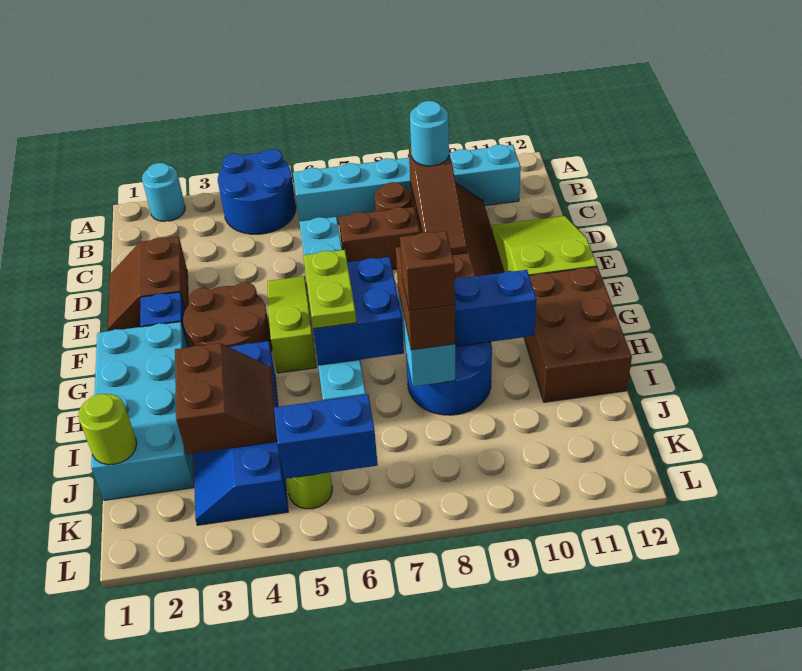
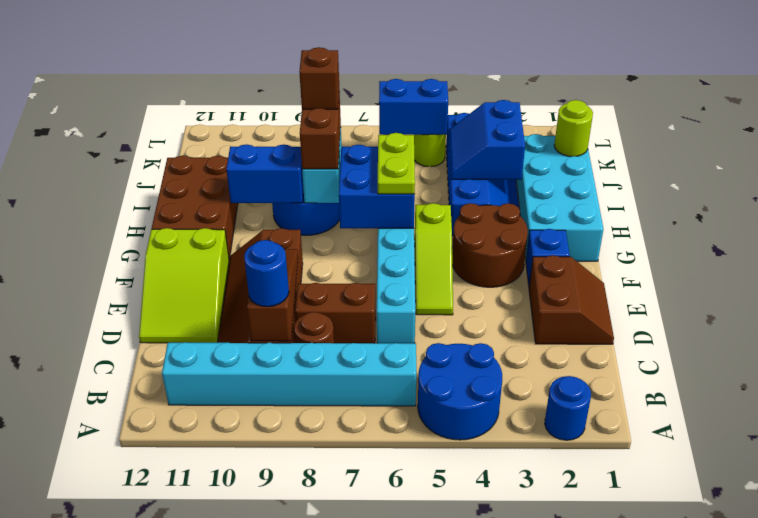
cyan round brick A2 level 1 -> blue round brick A2 level 1
cyan round brick C9 level 3 -> blue round brick C9 level 3
brown slope I3:J4 level 2 top 3 -> blue slope I3:J4 level 2 top 3

